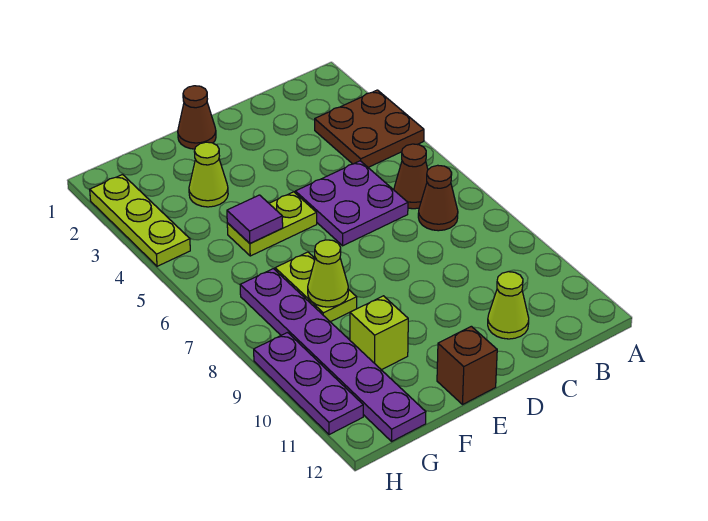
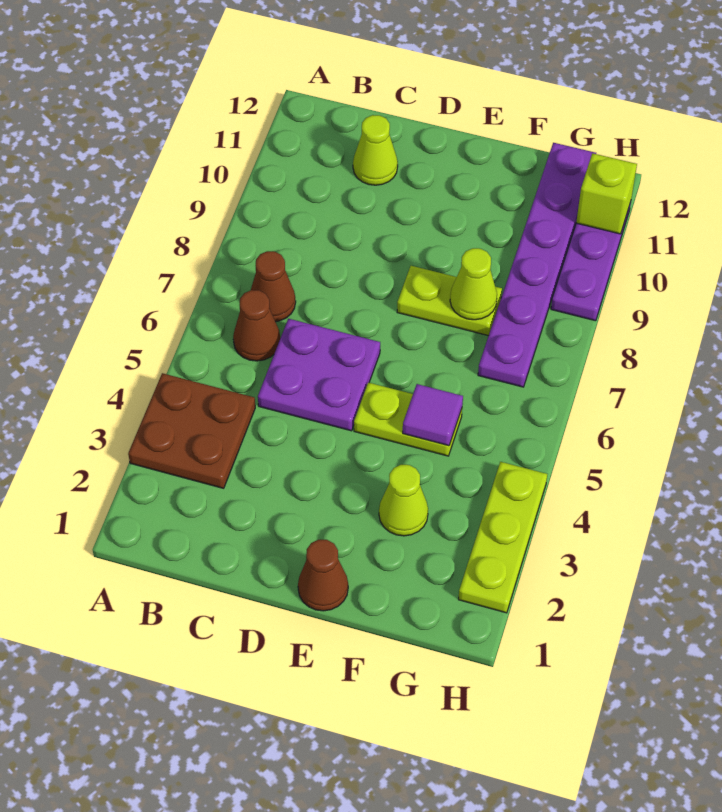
brown brick E12 level 1 -> none
lime plate F7:F8 level 1 -> lime plate E8:F8 level 1
lime brick F10 level 1 -> lime brick H11 level 2

